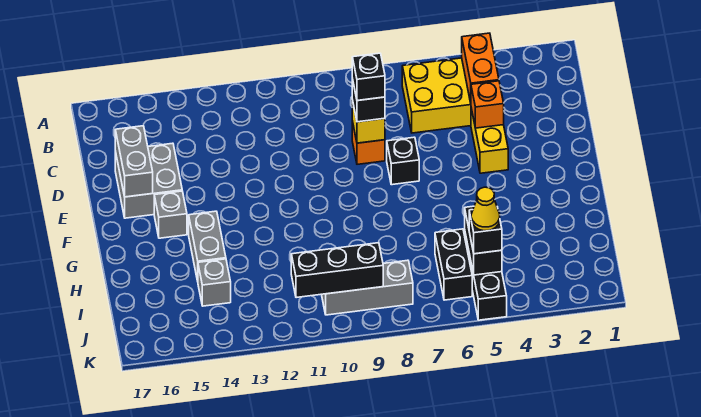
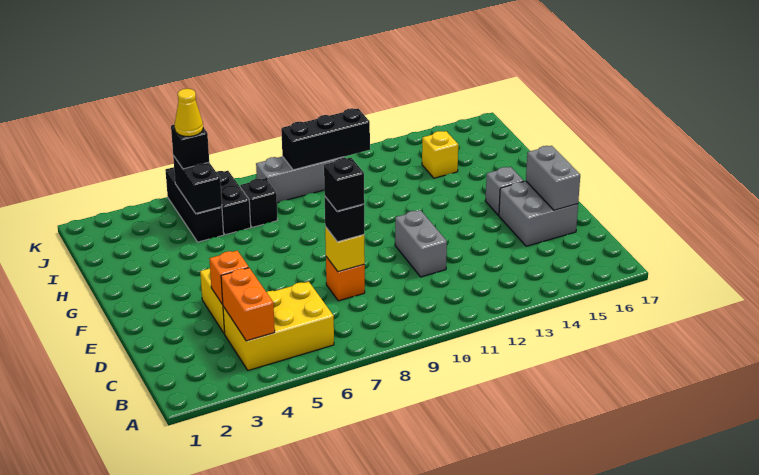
black brick E7 level 1 -> black brick I7 level 1
grey brick G14:H14 level 1 -> grey brick D11:E11 level 1
grey brick I14 level 1 -> yellow brick I14 level 1

